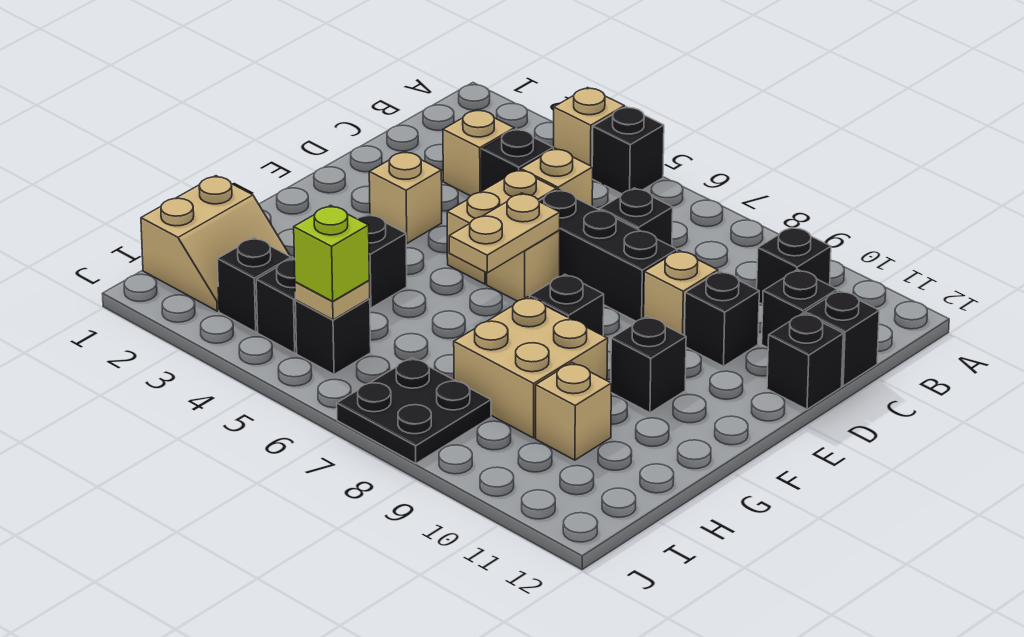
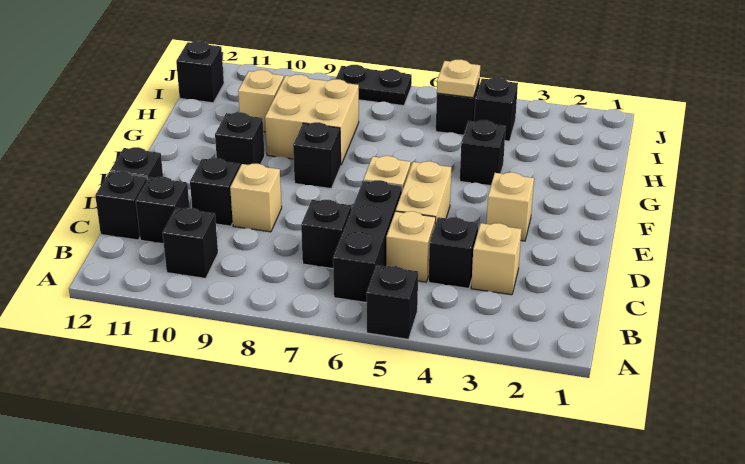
tan brick A4 level 1 -> none
black brick D6:D8 level 1 -> black brick B6:D6 level 1
tan plate E6:F6 level 2 -> none
tan slope H1:I2 level 1 top 1 -> none
black brick I3 level 1 -> black brick I12 level 1
lime brick I5 level 3 -> none
black plate I7:J8 level 1 -> black plate J7:J8 level 1

